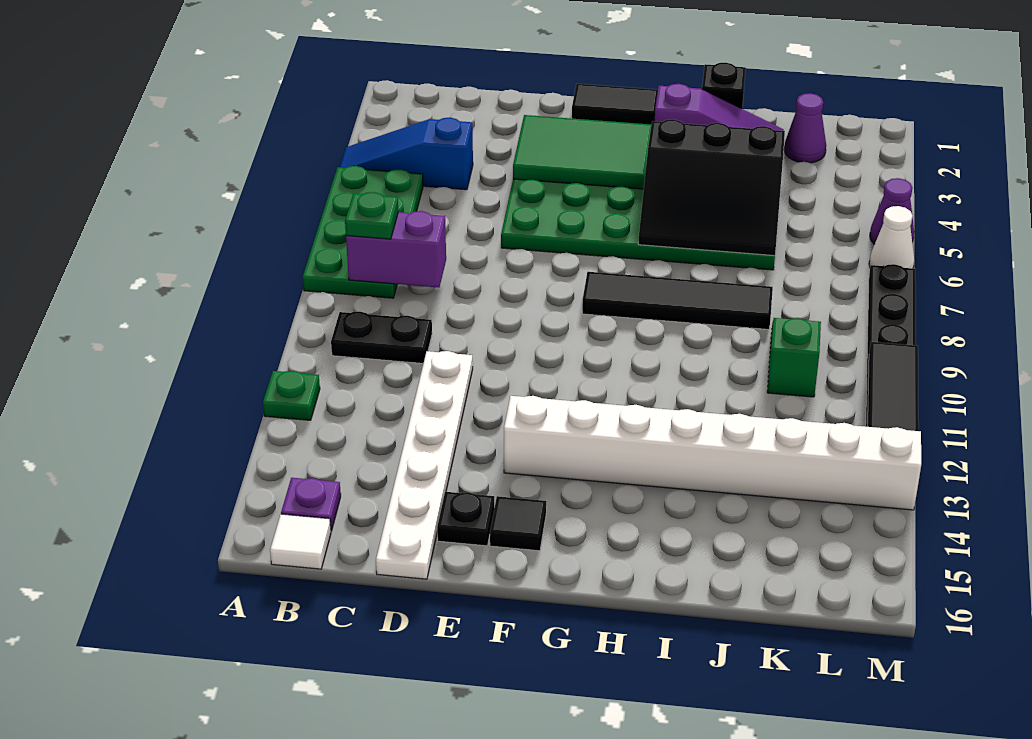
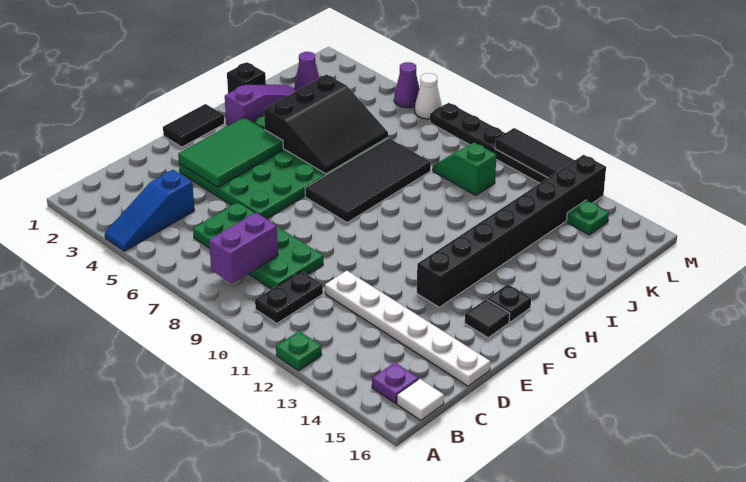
green plate A5:B8 level 1 -> green plate C6:D9 level 1
green plate B8 level 3 -> green plate L14 level 1
black plate E15 level 1 -> black plate G15 level 1
white brick F13:M13 level 1 -> black brick F13:M13 level 1
black tile G8:J8 level 1 -> black tile G7:J8 level 1

